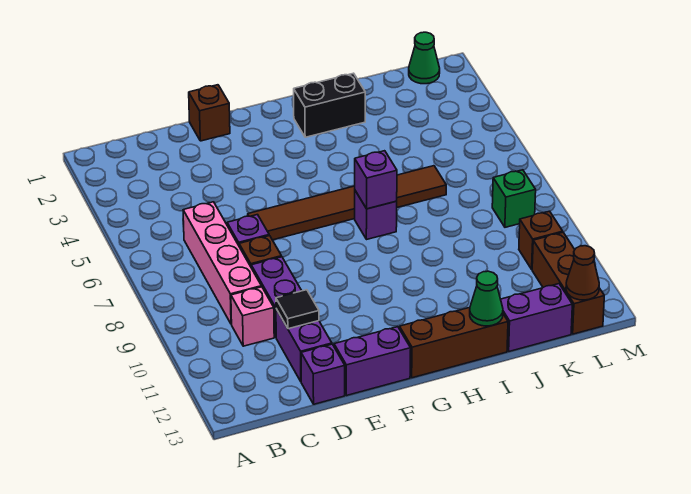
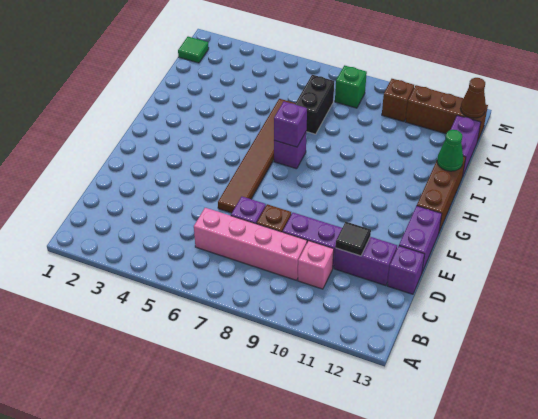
brown brick E1 level 1 -> none
black brick H2:I2 level 1 -> black brick J7:K7 level 1
green cone L1 level 1 -> green tile L1 level 1

